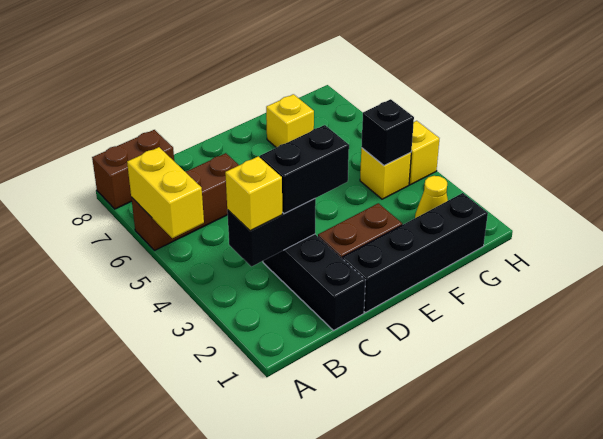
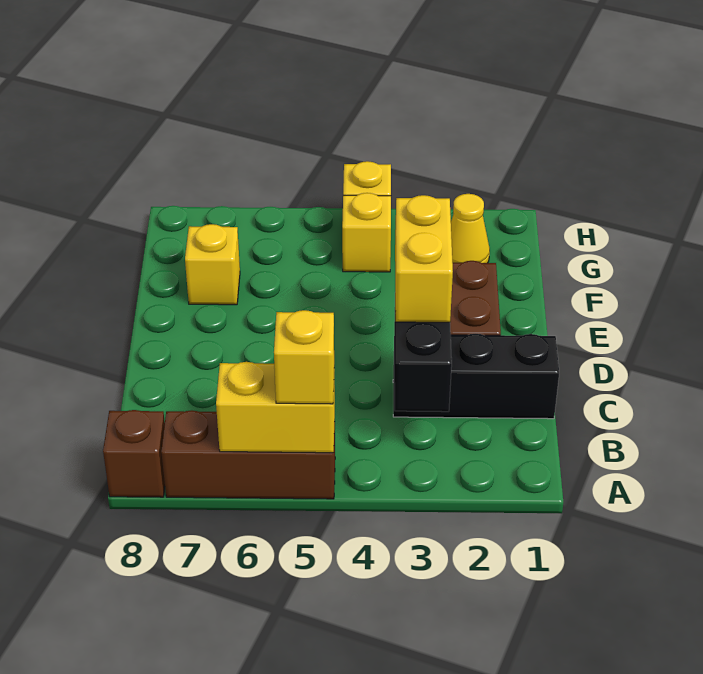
brown brick A6:C6 level 1 -> brown brick A5:A7 level 1
brown brick A8:B8 level 1 -> brown brick A8 level 1
yellow brick B3 level 3 -> yellow brick A5 level 3
black brick C3:D3 level 3 -> yellow brick C3:D3 level 3
black brick D1:G1 level 1 -> none
black brick G4 level 2 -> none

